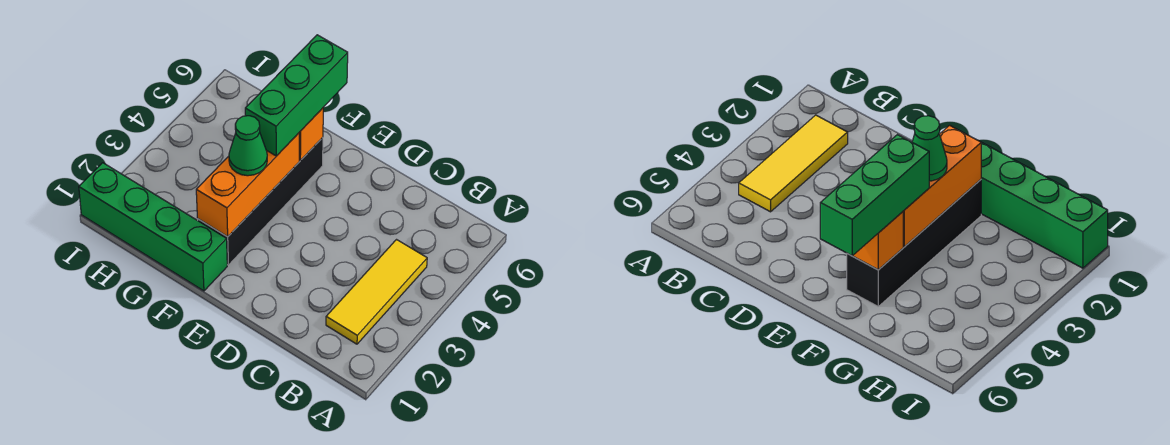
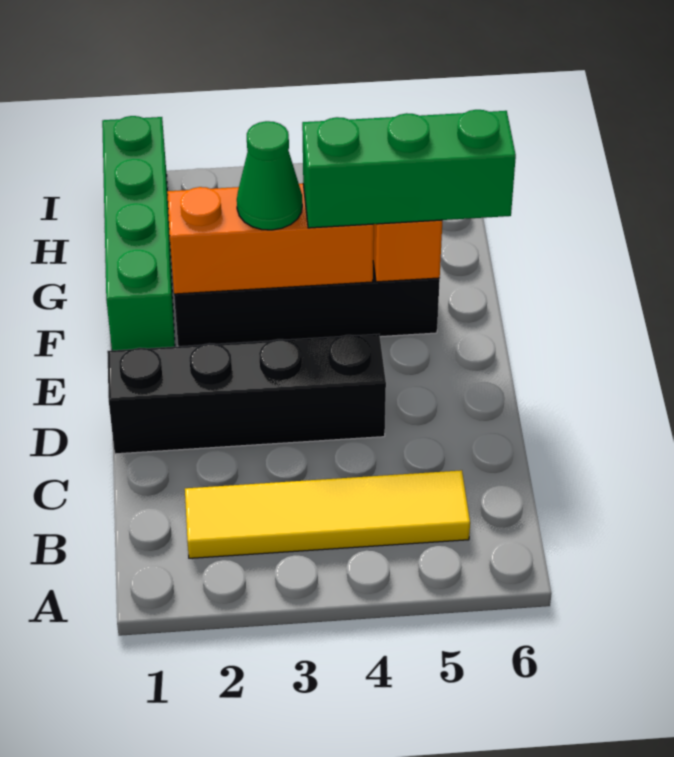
yellow tile B2:B4 level 1 -> yellow tile B2:B5 level 1
none -> black brick D1:D4 level 1

